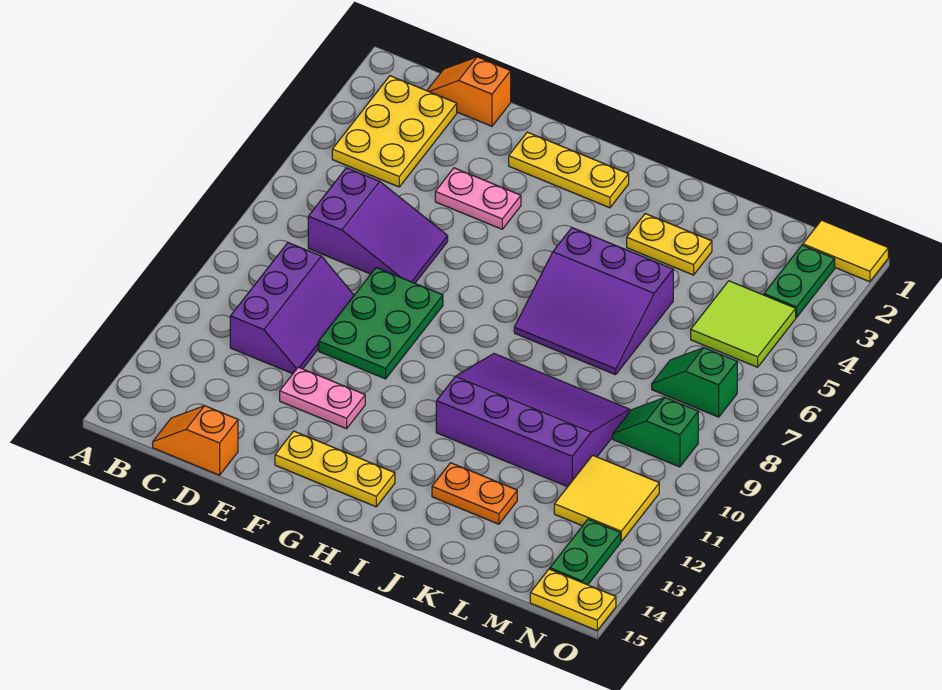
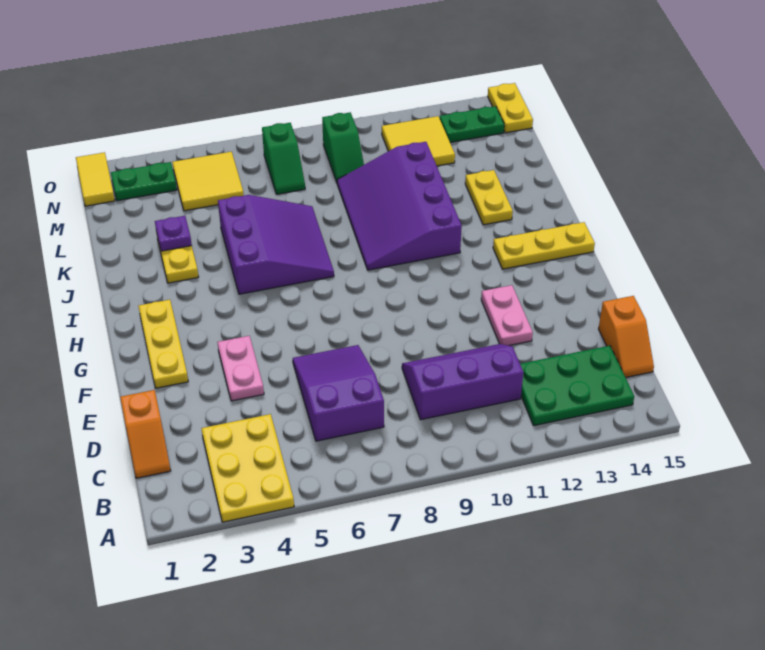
yellow plate B2:C4 level 1 -> yellow plate A3:C4 level 1
green plate E8:F10 level 1 -> green plate B12:C14 level 1
yellow plate F14:H14 level 1 -> yellow plate H13:H15 level 1
orange plate J13:K13 level 1 -> yellow plate J13:K13 level 1
none -> purple plate K3 level 2
lime tile M4:N5 level 1 -> yellow tile M4:N5 level 1

